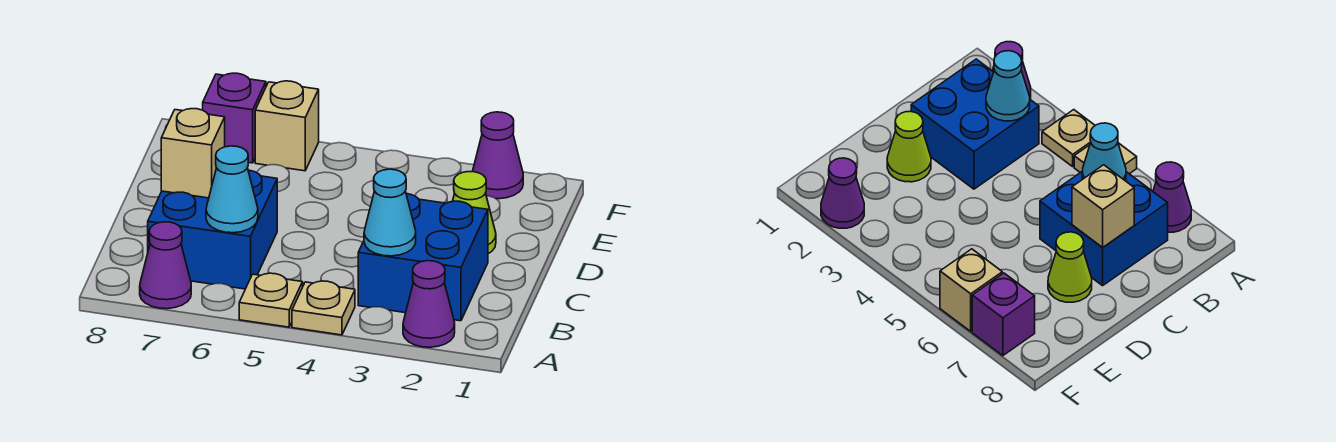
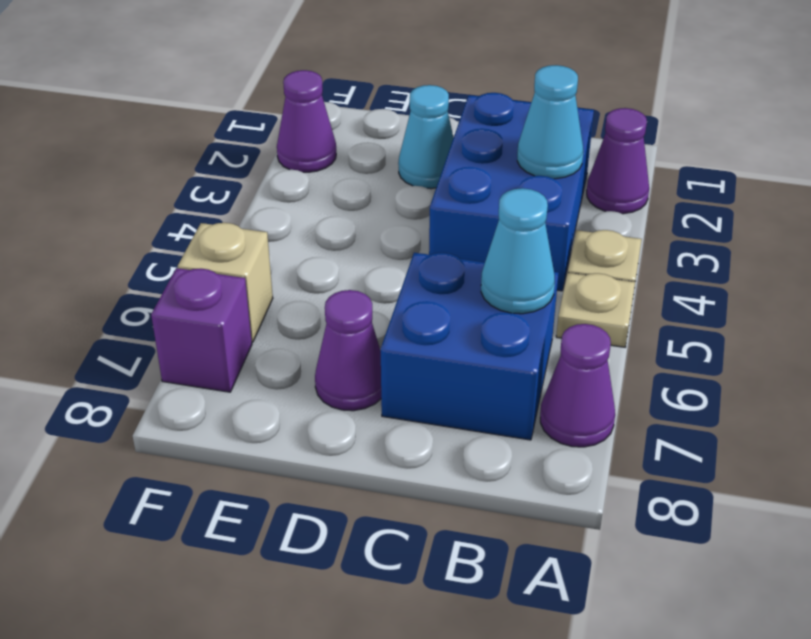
blue brick B2:C3 level 1 -> blue brick B2:C4 level 1
tan brick C7 level 2 -> none
lime cone D2 level 1 -> cyan cone D2 level 1
lime cone D7 level 1 -> purple cone D7 level 1

